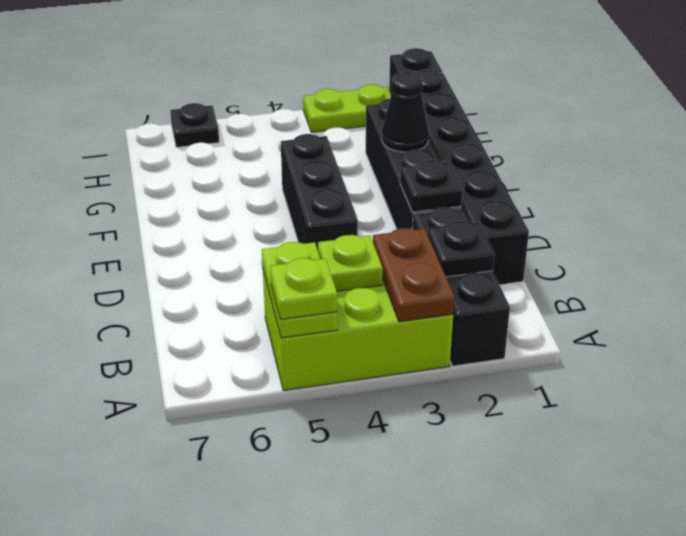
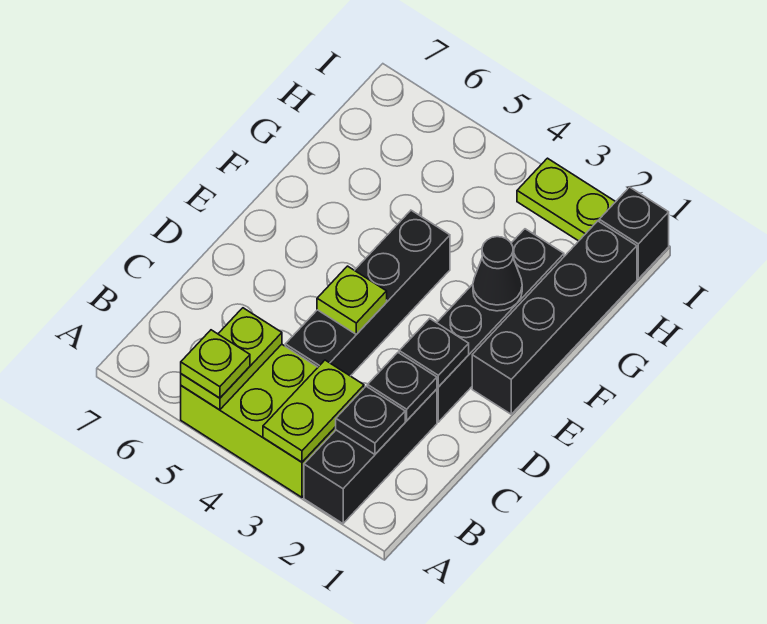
brown plate A3:B3 level 2 -> lime plate A3:B3 level 2
lime plate B4 level 2 -> lime plate D4 level 2
black brick C1:H1 level 1 -> black brick E1:H1 level 1
black brick D4:F4 level 1 -> black brick C4:F4 level 1
black plate I6 level 1 -> black plate C2 level 2

